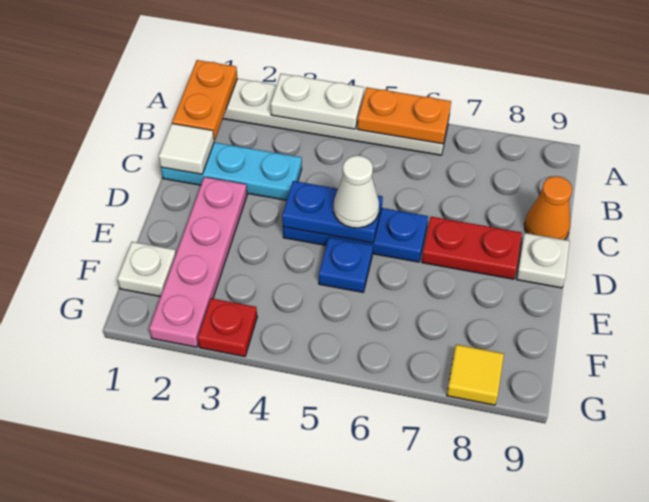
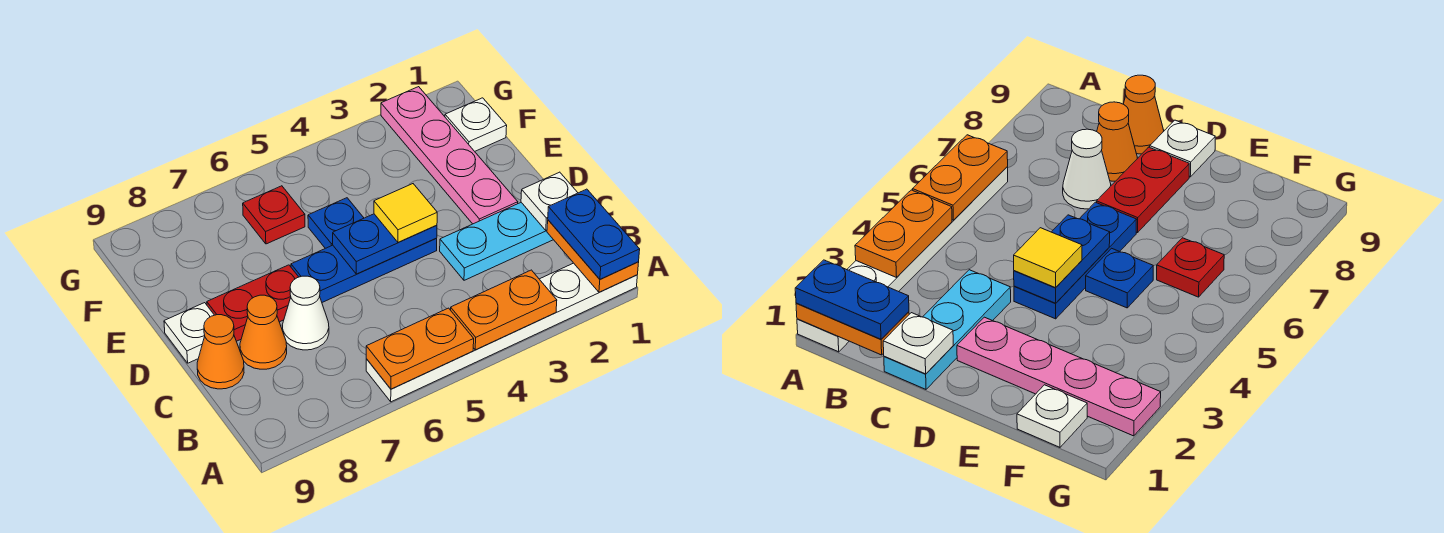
none -> blue plate A1:B1 level 3
white plate A3:A4 level 2 -> orange plate A3:A4 level 2
white tile C1 level 2 -> white plate C1 level 2
none -> orange cone C8 level 1
white cone D5 level 3 -> white cone C7 level 1
red plate G3 level 1 -> red plate F6 level 1
yellow tile G8 level 1 -> yellow tile D4 level 3

